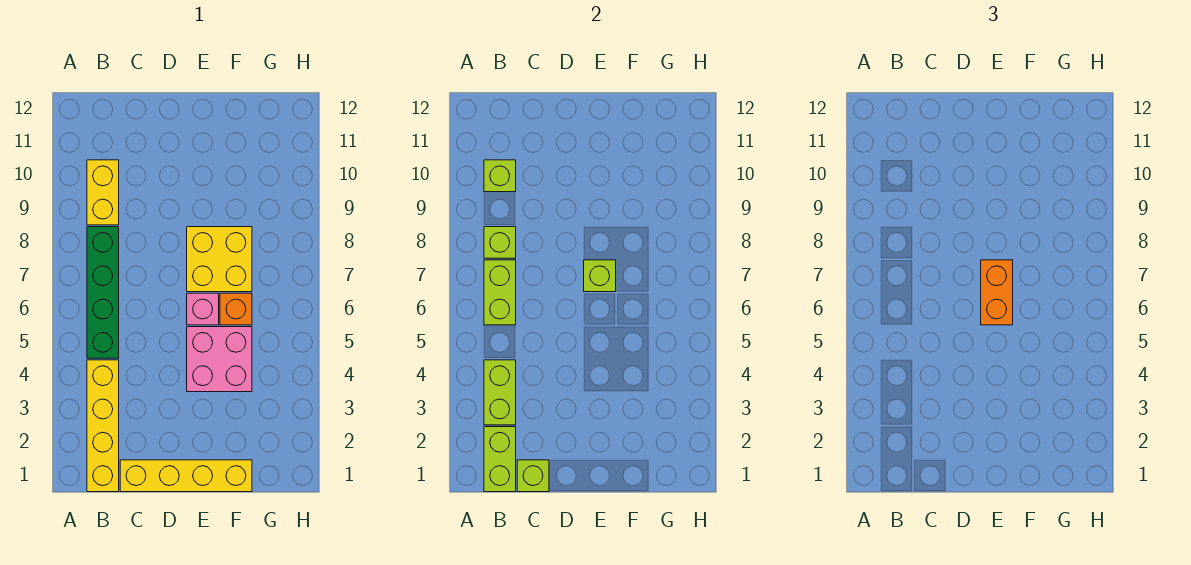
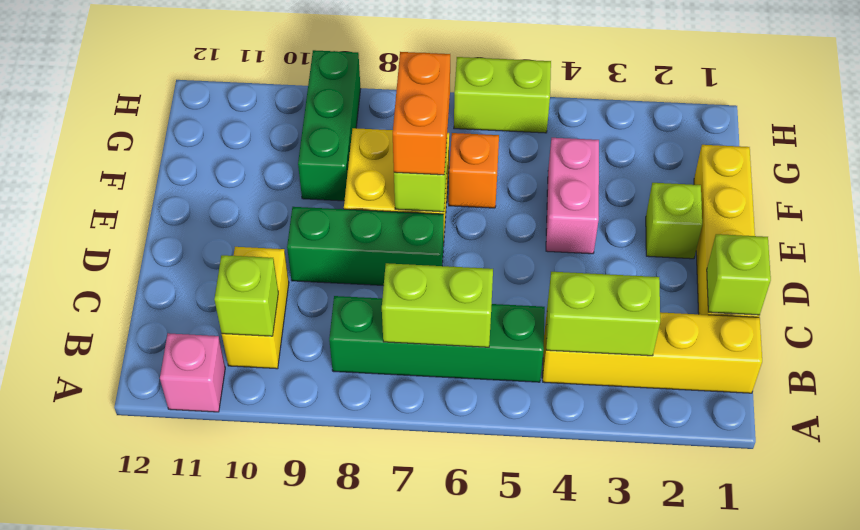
lime brick B1:B2 level 2 -> lime brick H5:H6 level 1
lime brick B8 level 2 -> lime brick E2 level 1
yellow brick B9:B10 level 1 -> yellow brick B10:C10 level 1
none -> green brick D7:D9 level 1
pink brick E4:F5 level 1 -> pink brick E4:F4 level 1
pink brick E6 level 1 -> pink brick A11 level 1
orange brick E6:E7 level 3 -> orange brick E7:F7 level 3
none -> green brick F9:H9 level 1

